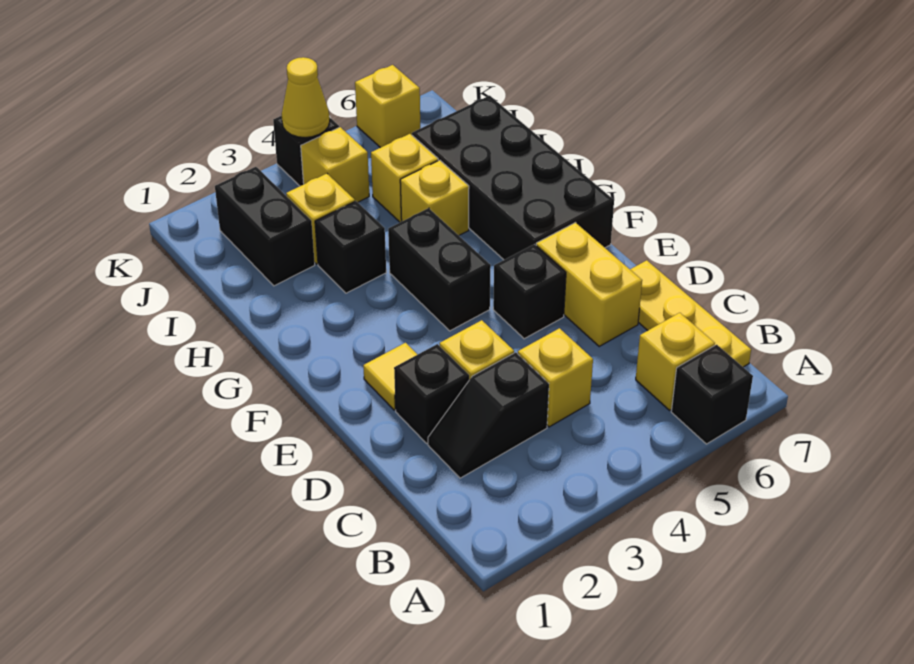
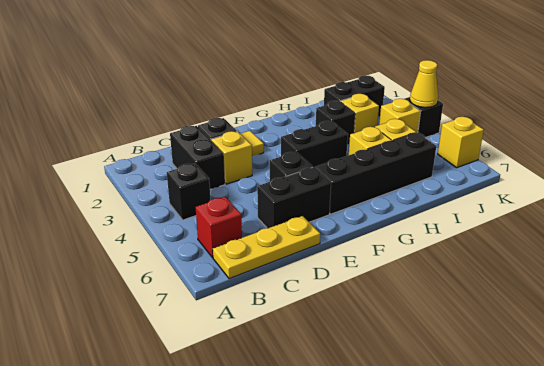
black brick A6 level 1 -> black brick B4 level 1
yellow brick B6 level 1 -> red brick B6 level 1
black slope C2:C3 level 1 top 3 -> black brick C2:C3 level 1
yellow brick C4 level 1 -> none
yellow brick D6:E6 level 1 -> black brick D6:E6 level 1
black brick F6:I7 level 1 -> black brick F6:I6 level 1

